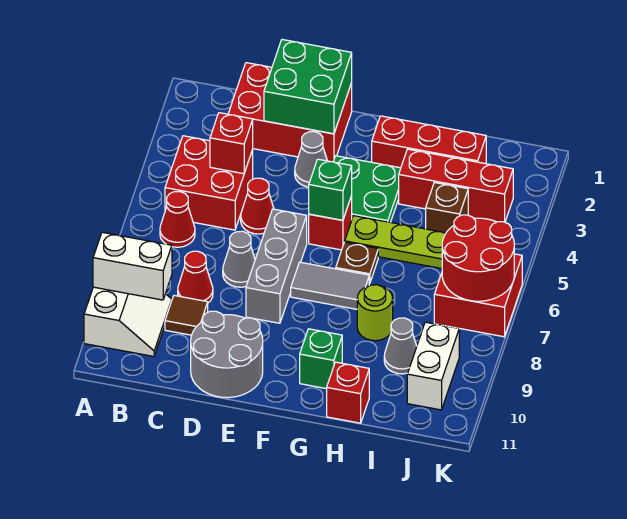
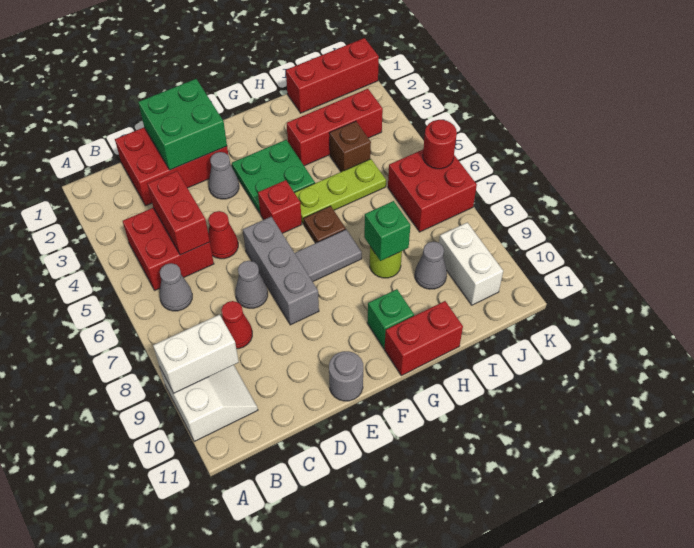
red cone B6 level 1 -> grey cone B6 level 1
red brick C4 level 2 -> red brick C4:C5 level 2
brown tile C9 level 1 -> none
grey round brick D10:E11 level 1 -> grey round brick E11 level 1
green brick F5 level 2 -> green brick H8 level 2
red brick G2:I2 level 1 -> red brick I1:K1 level 1
red brick H11 level 1 -> red brick G11:H11 level 1
red round brick J6:K7 level 2 -> red round brick K6 level 2

